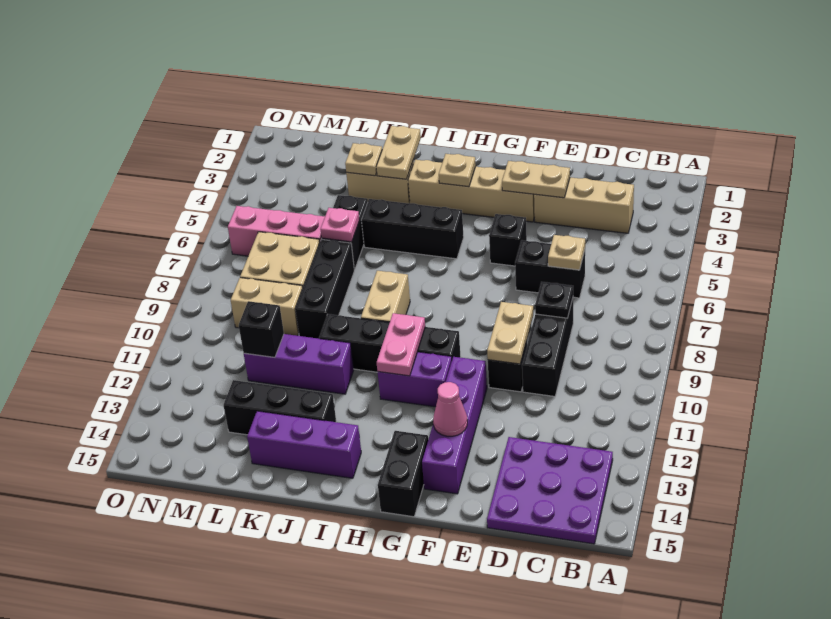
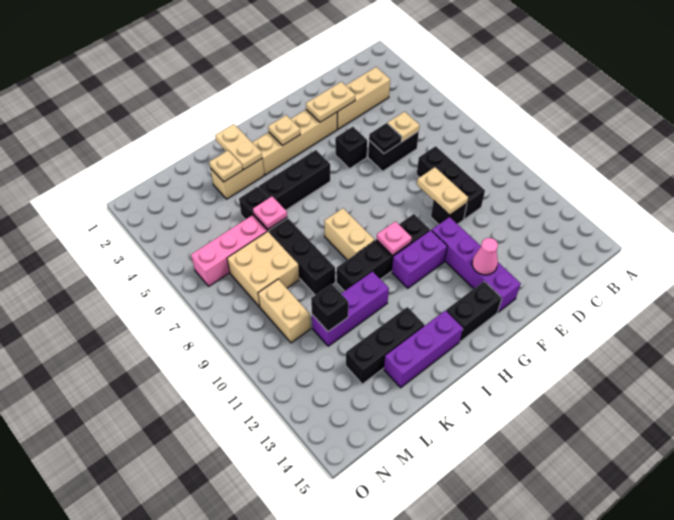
purple plate B13:D15 level 1 -> none
black plate D8 level 2 -> black plate E6 level 2
black brick G14:G15 level 1 -> black brick G14:H14 level 1
pink plate H10:H11 level 2 -> pink plate H10 level 2
tan brick L9:M9 level 1 -> tan brick M9:M10 level 1

